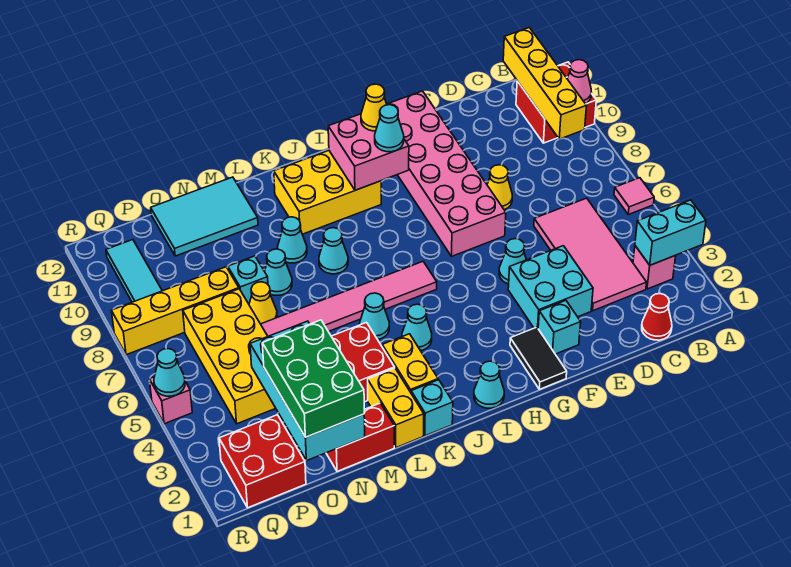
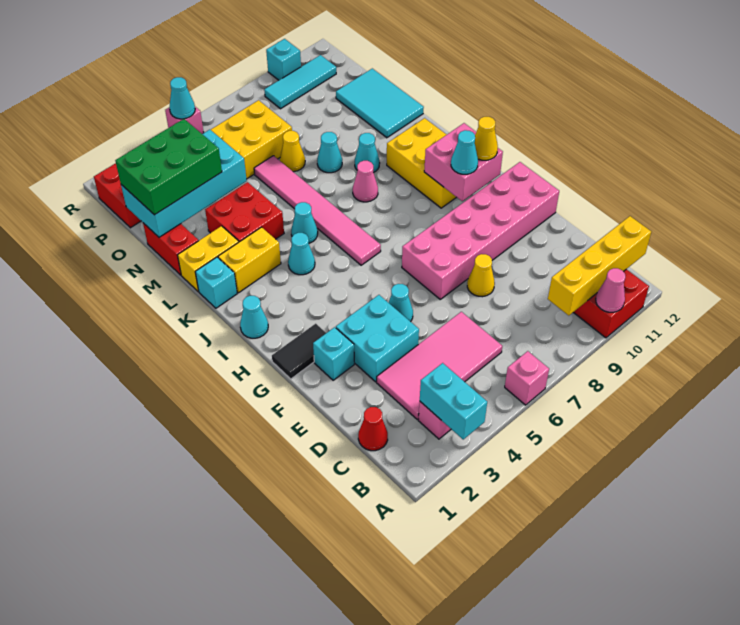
pink tile A6 level 1 -> pink brick A6 level 1
cyan cone K8 level 1 -> pink cone K8 level 1
cyan brick N8 level 1 -> cyan brick R10 level 1
yellow brick O8:R8 level 1 -> none

